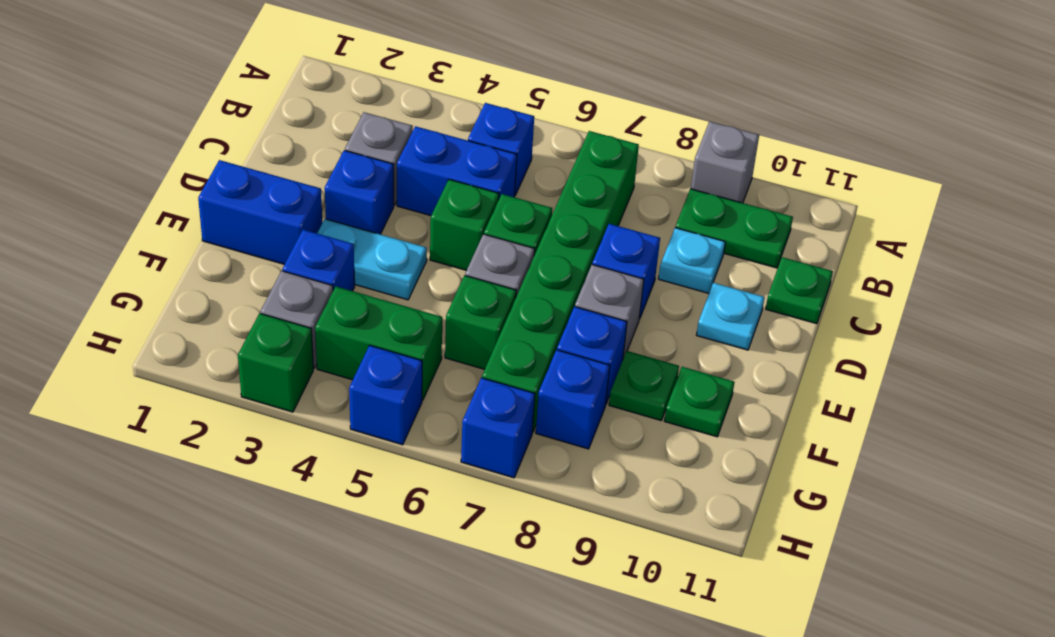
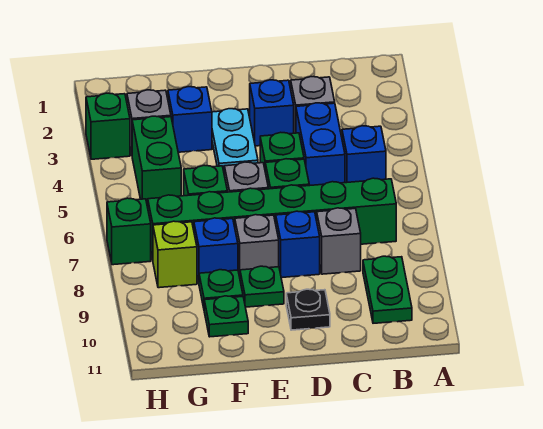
grey brick A9 level 1 -> grey brick C8 level 1
cyan plate C9 level 1 -> none
green plate C11 level 1 -> green plate E9 level 1
cyan plate D10 level 1 -> black plate D10 level 1
blue brick E1:E2 level 1 -> none
blue brick G8 level 1 -> lime brick G8 level 1
blue brick H5 level 1 -> none
blue brick H7 level 1 -> green brick H7 level 1

